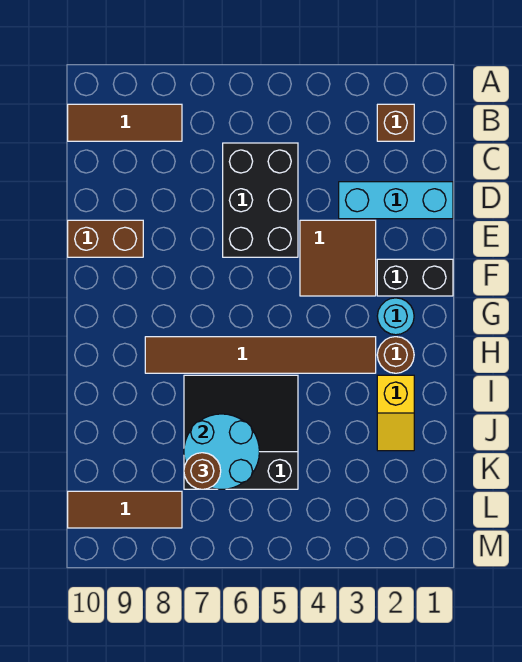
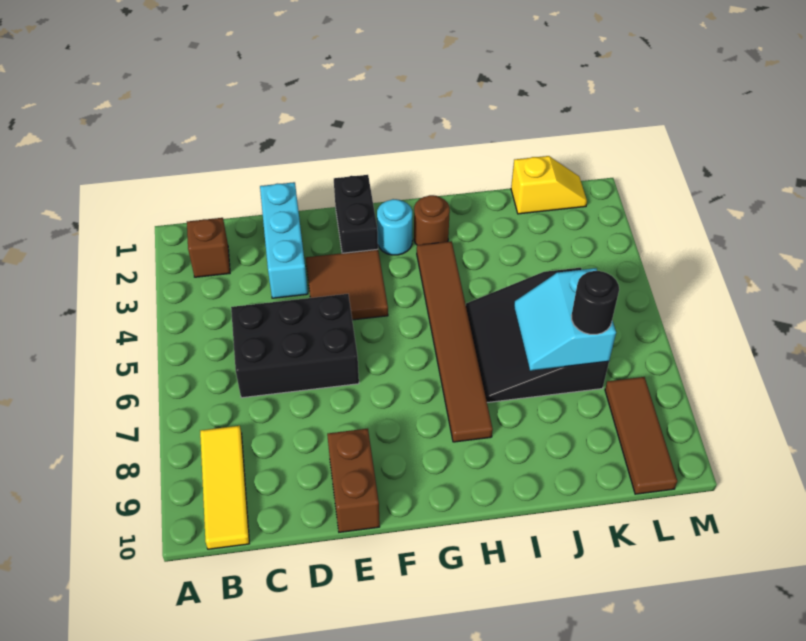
brown tile B8:B10 level 1 -> yellow tile B8:B10 level 1
yellow slope I2:J2 level 1 top I -> yellow slope K1:L1 level 1 top K
cyan round brick J6:K7 level 2 -> cyan slope J6:K7 level 2 top K
brown round brick K7 level 3 -> black round brick K7 level 3

